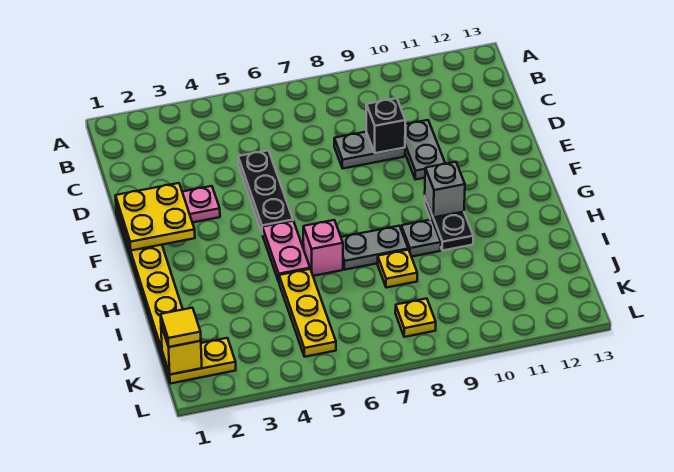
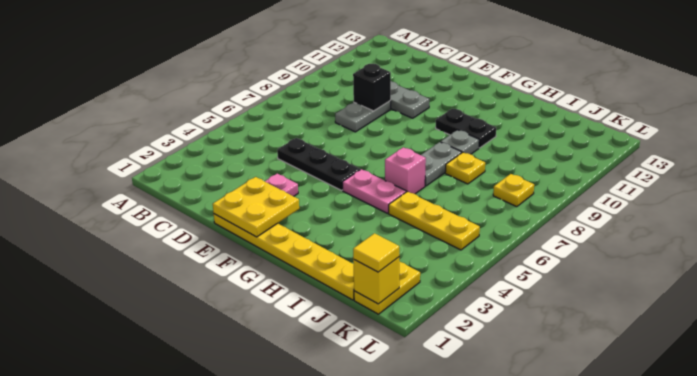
grey brick G10 level 2 -> none

